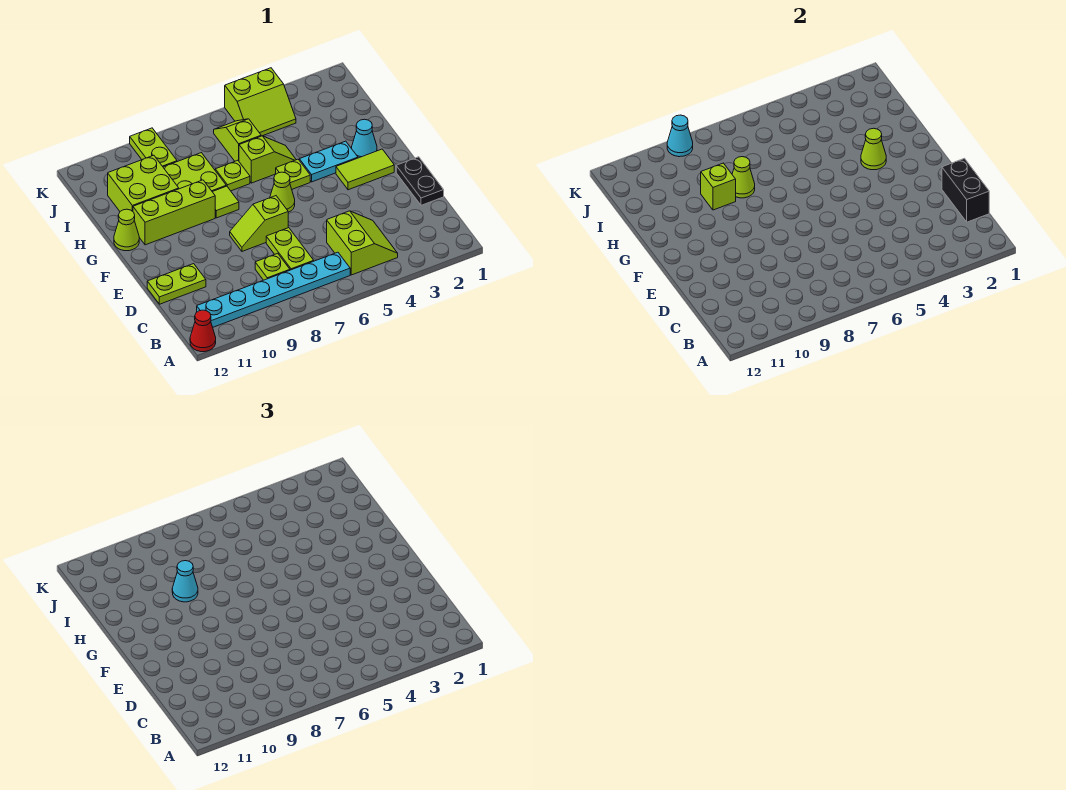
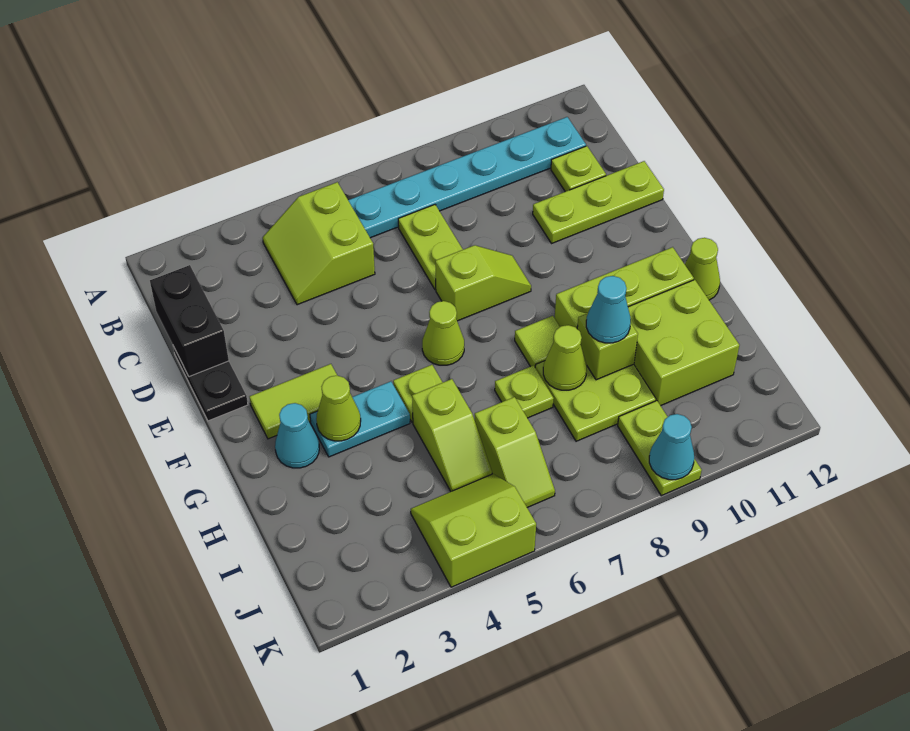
red cone A12 level 1 -> none
lime plate C8 level 1 -> lime plate C11 level 1
lime plate D11:D12 level 1 -> lime plate D10:D12 level 1
lime slope H5:H6 level 1 top 6 -> lime slope H5:I5 level 1 top H

